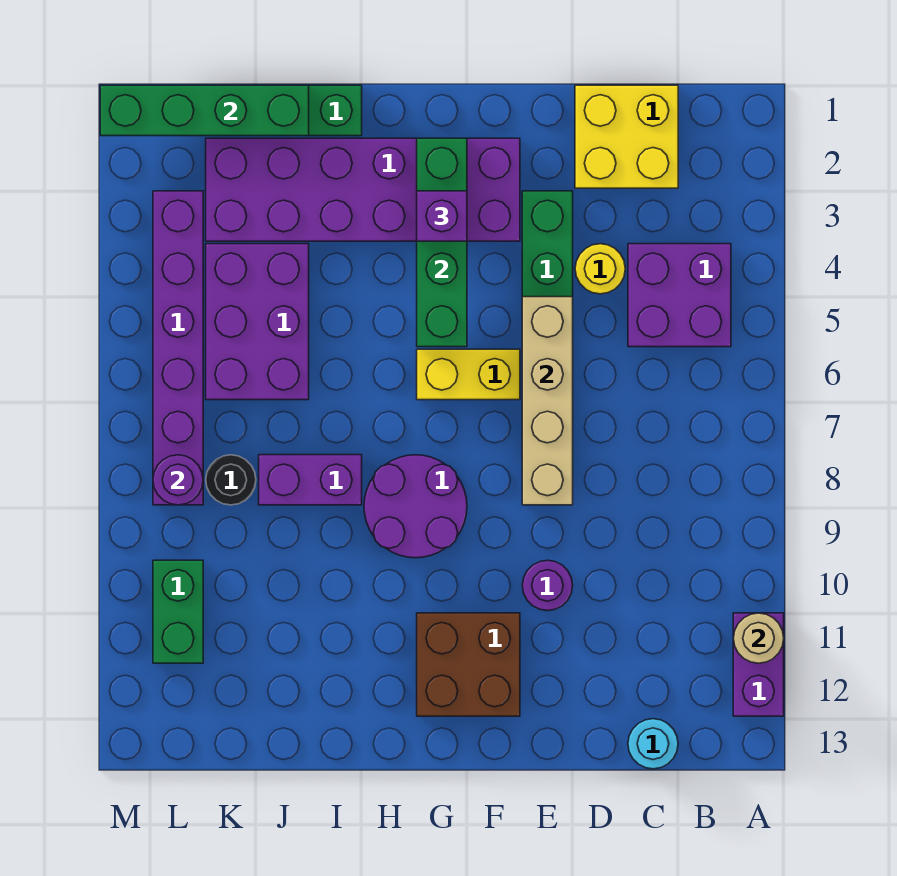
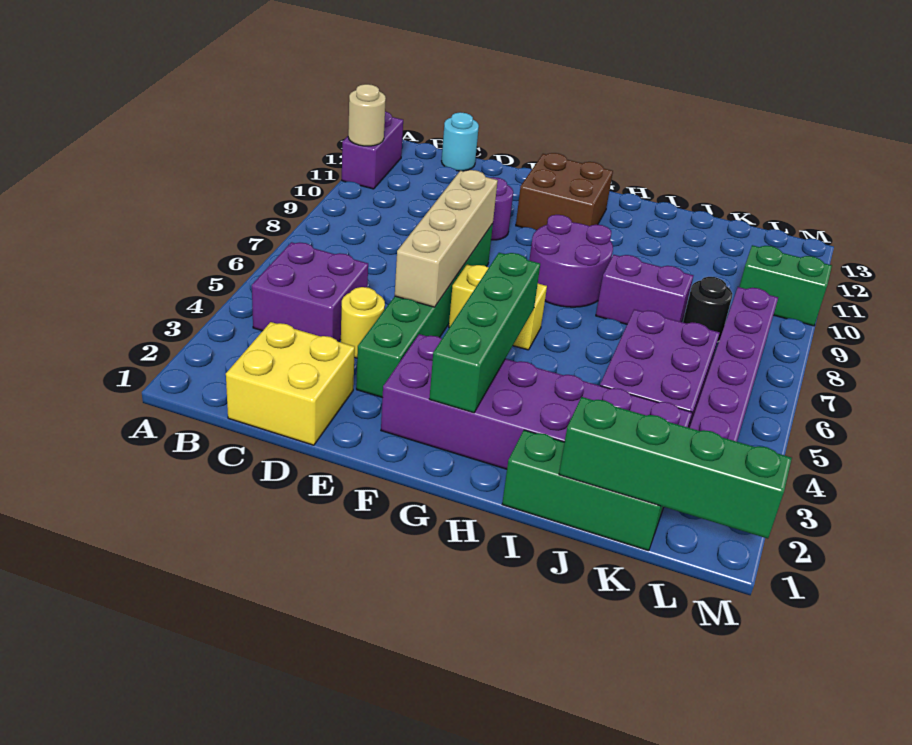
purple brick G3 level 3 -> none
purple round brick L8 level 2 -> none
green brick L10:L11 level 1 -> green brick L10:M10 level 1

